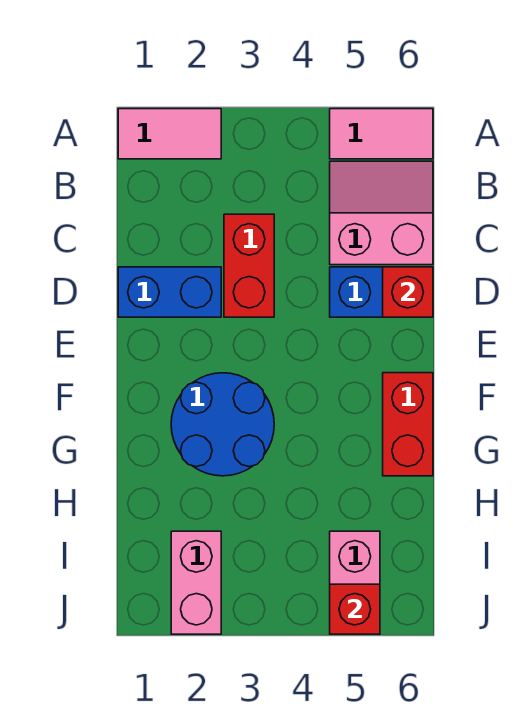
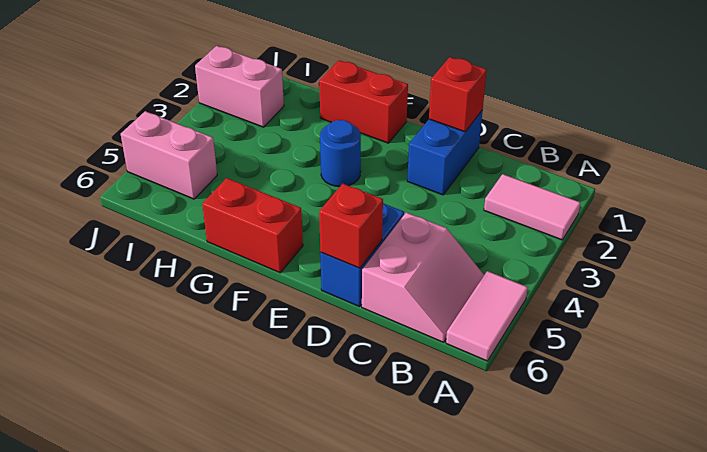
pink tile A1:A2 level 1 -> pink tile A2:B2 level 1
red brick C3:D3 level 1 -> red brick F1:G1 level 1
blue round brick F2:G3 level 1 -> blue round brick F3 level 1
red brick J5 level 2 -> red brick D1 level 2

